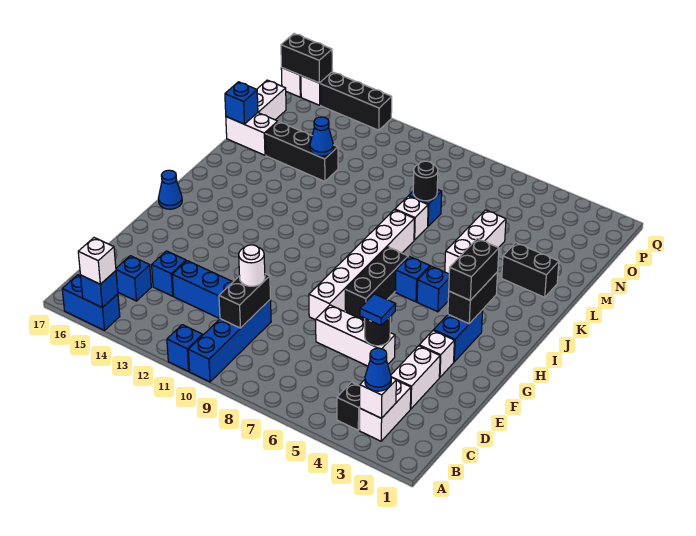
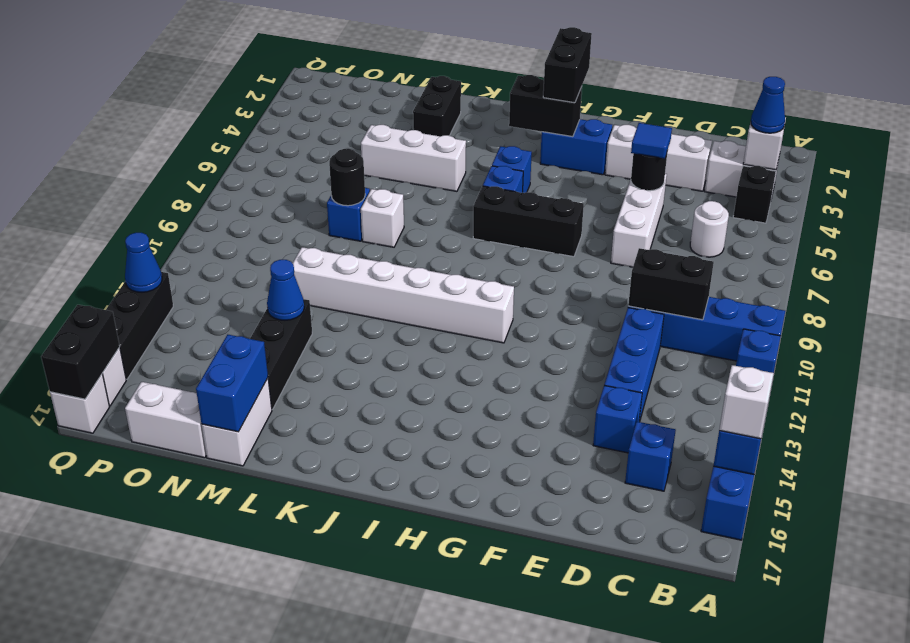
white round brick D10 level 3 -> white round brick C6 level 1
white brick F8:K8 level 1 -> white brick H11:M11 level 1
black brick H3:I3 level 3 -> black brick H2:H3 level 3
blue cone H17 level 1 -> blue cone Q13 level 2
blue brick M17 level 2 -> blue brick M16:M17 level 2

